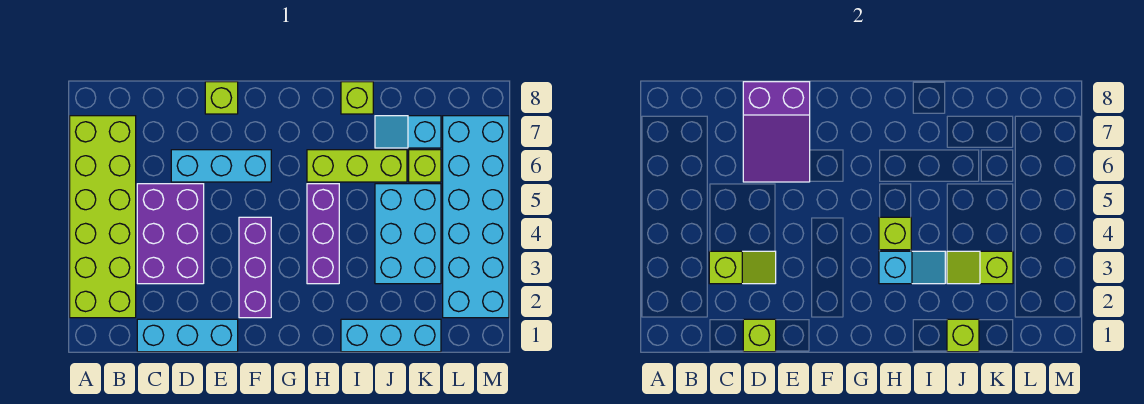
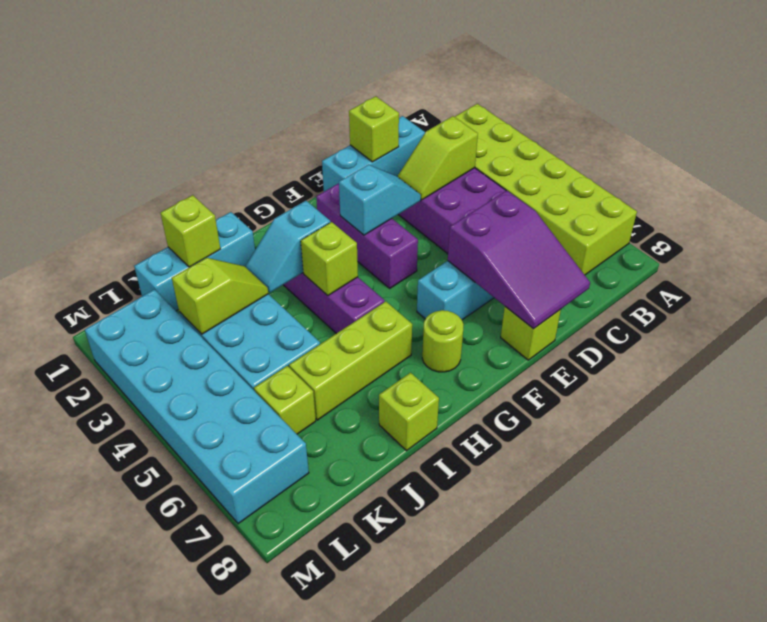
purple slope D6:E8 level 2 top 8 -> purple slope D6:E8 level 2 top 6
none -> lime round brick G7 level 1
cyan slope J7:K7 level 1 top K -> cyan slope E3:F3 level 2 top F

